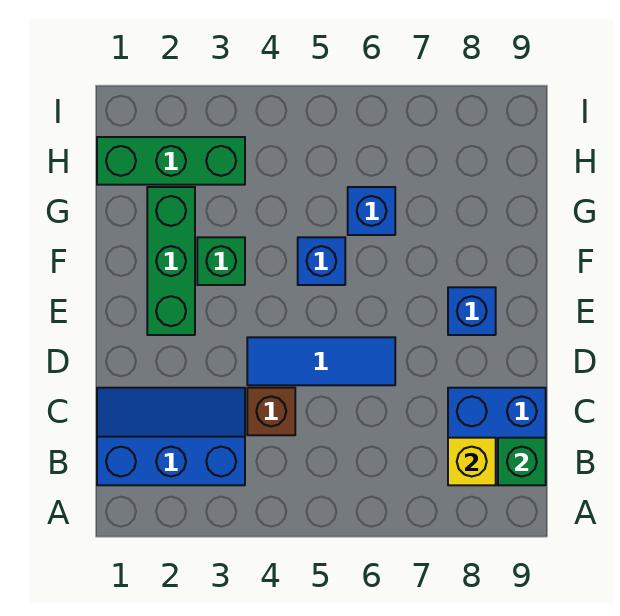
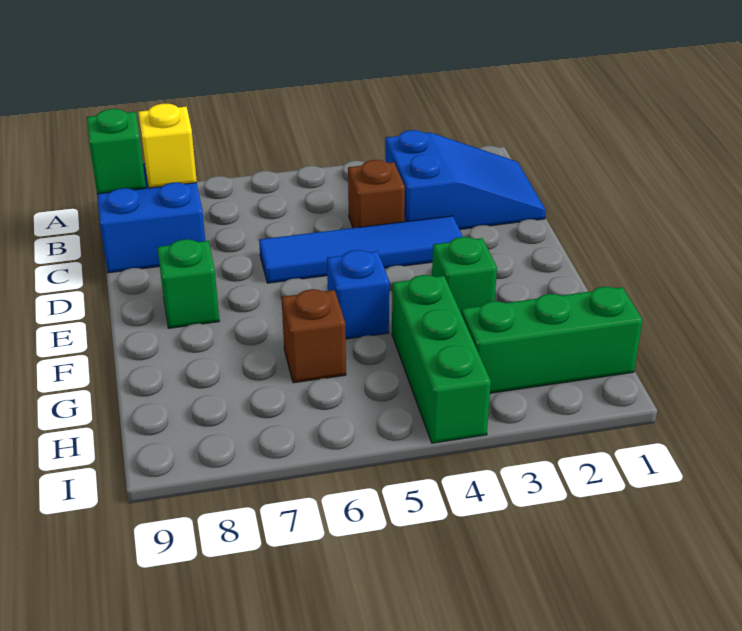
blue slope B1:C3 level 1 top B -> blue slope B1:C3 level 1 top 3
blue tile D4:D6 level 1 -> blue tile D3:D6 level 1
green brick E2:G2 level 1 -> green brick G4:I4 level 1
blue brick E8 level 1 -> green brick E8 level 1
blue brick G6 level 1 -> brown brick G6 level 1

